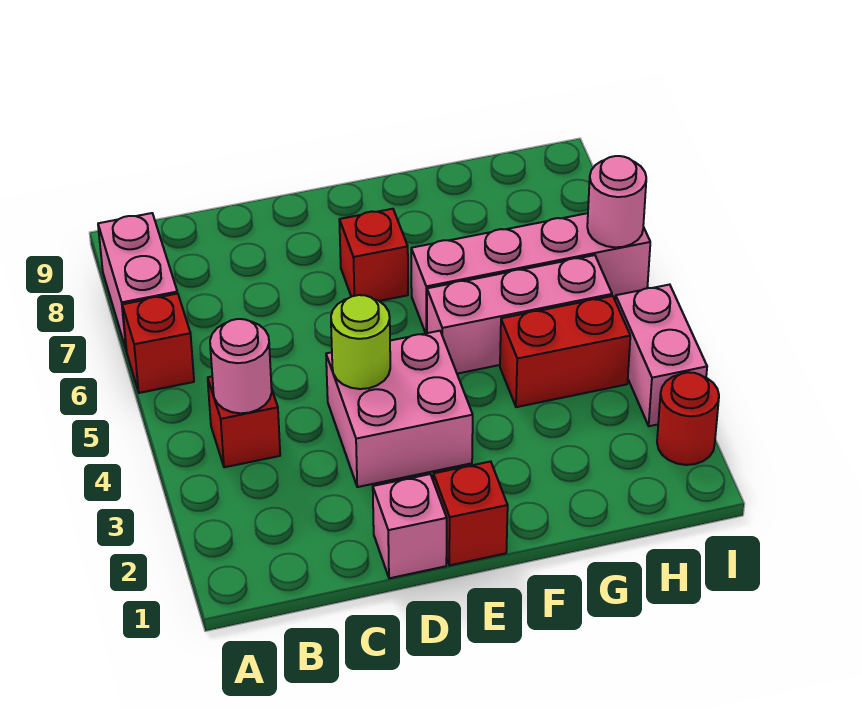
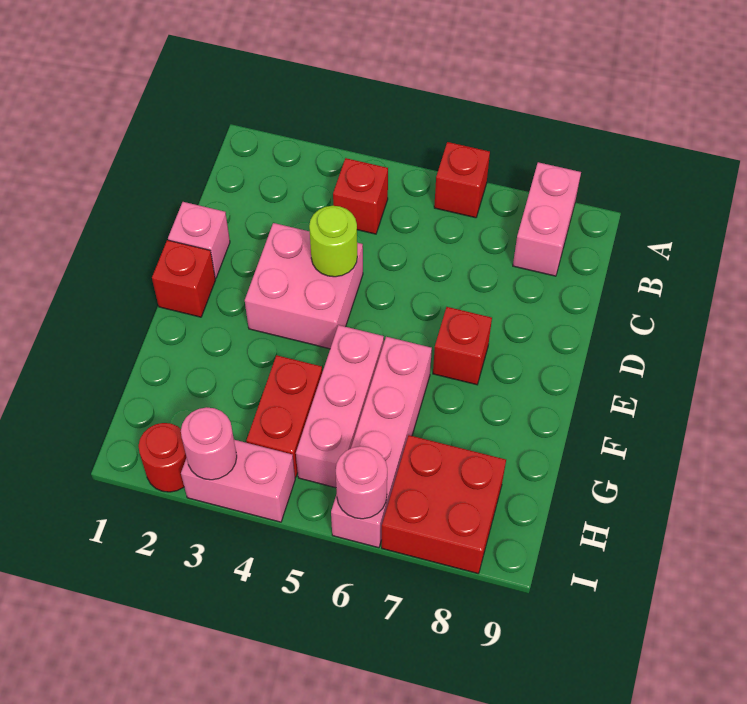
pink brick A7:A8 level 1 -> pink brick A8:B8 level 1
pink round brick B4 level 2 -> pink round brick I3 level 2
none -> red brick H7:I8 level 1

